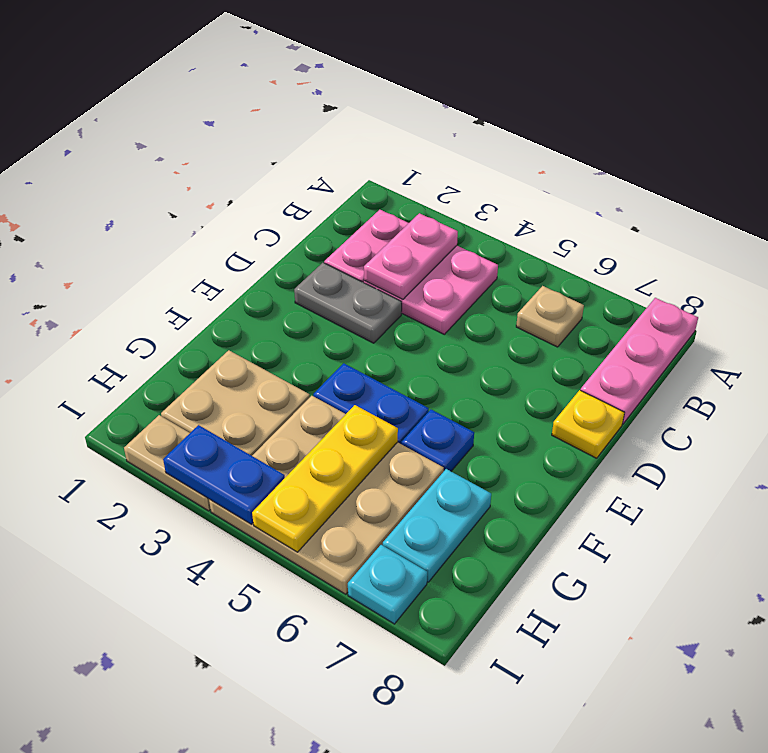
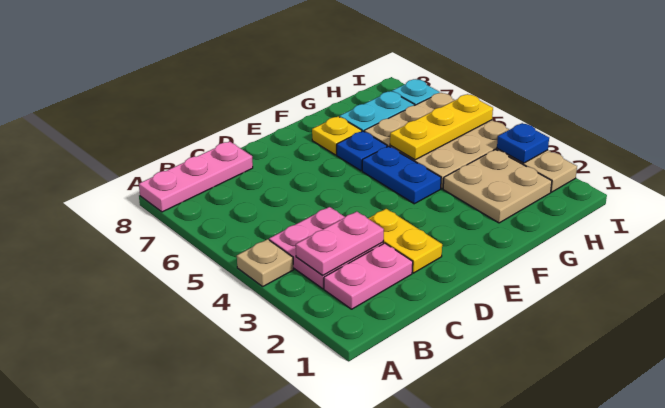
tan plate B6 level 1 -> tan plate A4 level 1
grey plate D2:D3 level 1 -> yellow plate D2:D3 level 1
yellow plate D8 level 1 -> yellow plate F7 level 1
blue plate I3:I4 level 2 -> blue plate I3 level 2

